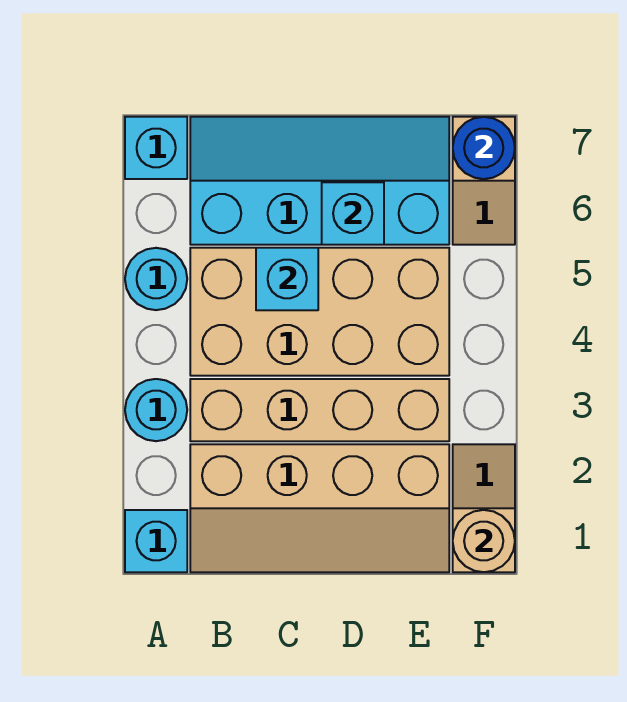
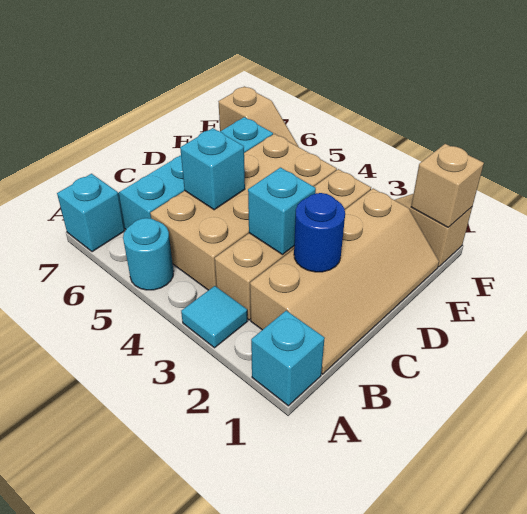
cyan round brick A3 level 1 -> cyan tile A3 level 1
cyan brick D6 level 2 -> cyan brick C3 level 2
tan round brick F1 level 2 -> tan brick F1 level 2
blue round brick F7 level 2 -> blue round brick C2 level 2

